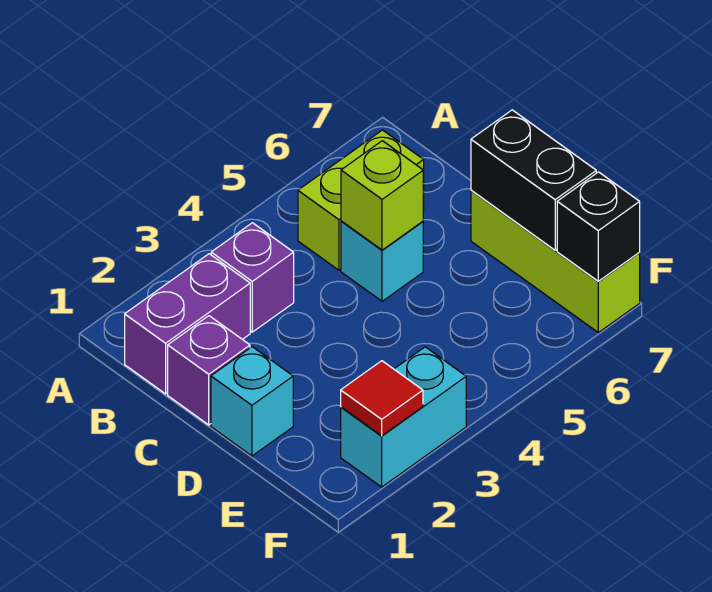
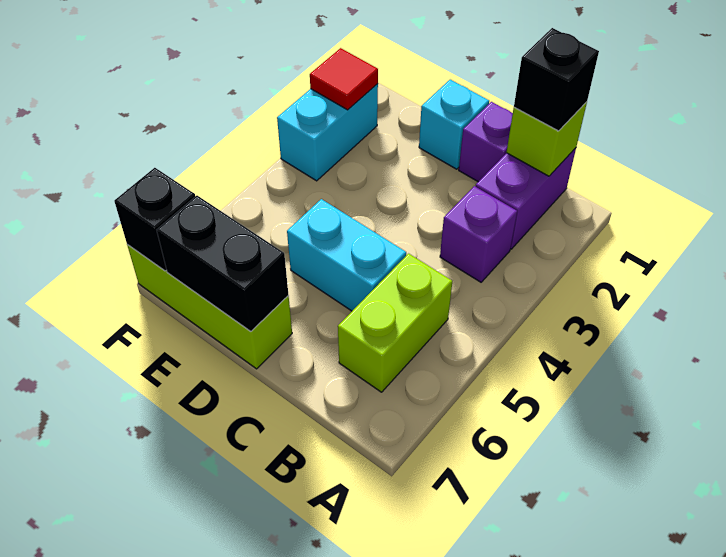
none -> black brick B1 level 3
cyan brick C5 level 1 -> cyan brick C5:D5 level 1
lime brick C5 level 2 -> lime brick B1 level 2

